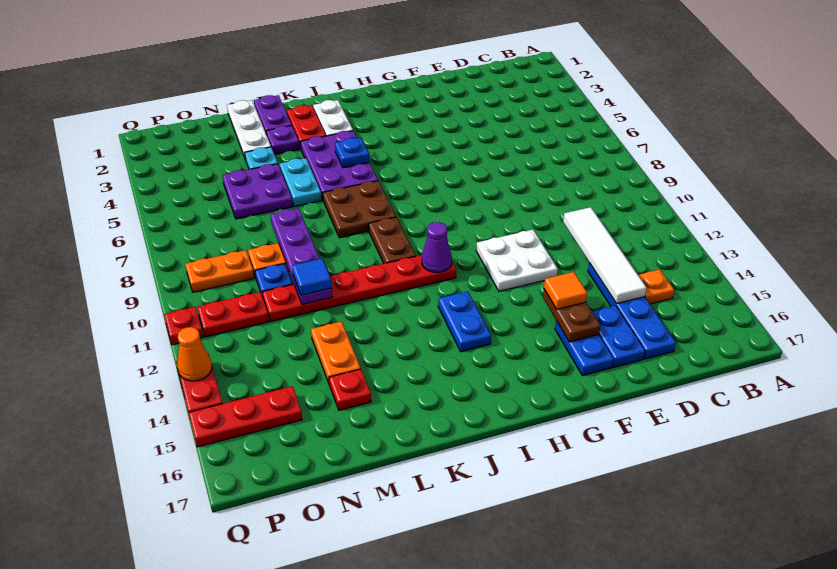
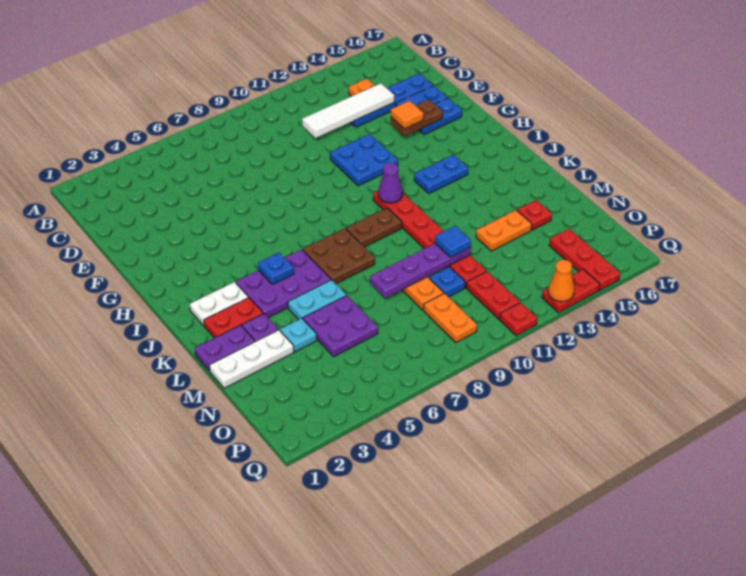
white plate F11:G12 level 1 -> blue plate F11:G12 level 1

